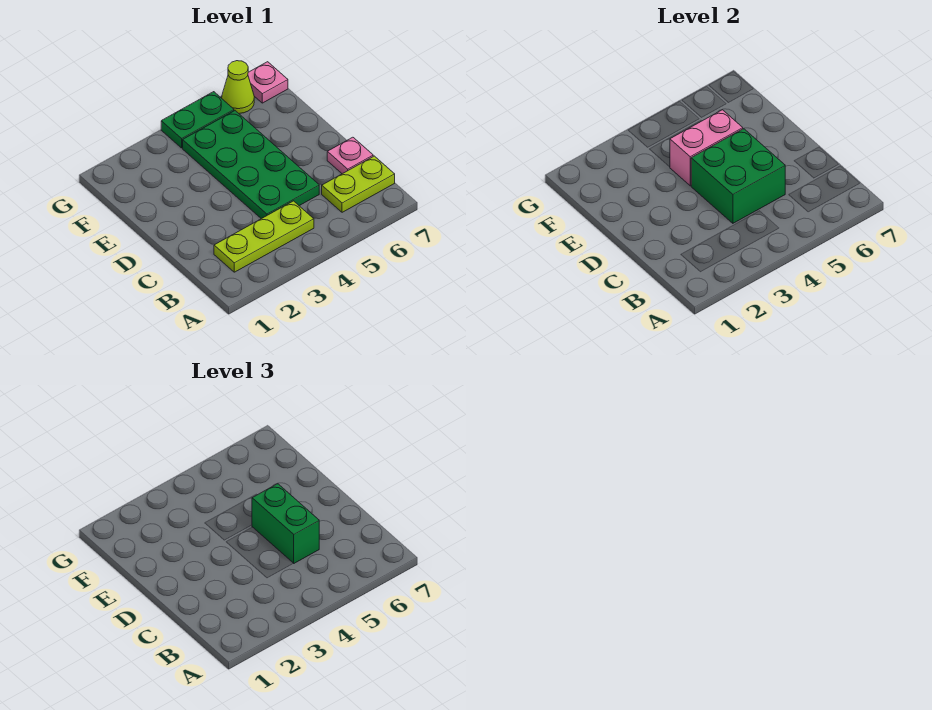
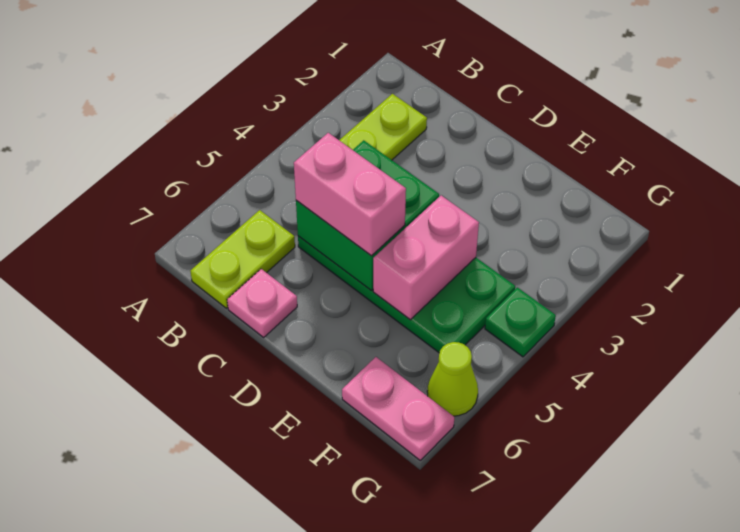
green brick C5:D5 level 3 -> pink brick C5:D5 level 3
green plate G4:G5 level 1 -> green plate G4 level 1
pink plate G7 level 1 -> pink plate F7:G7 level 1

